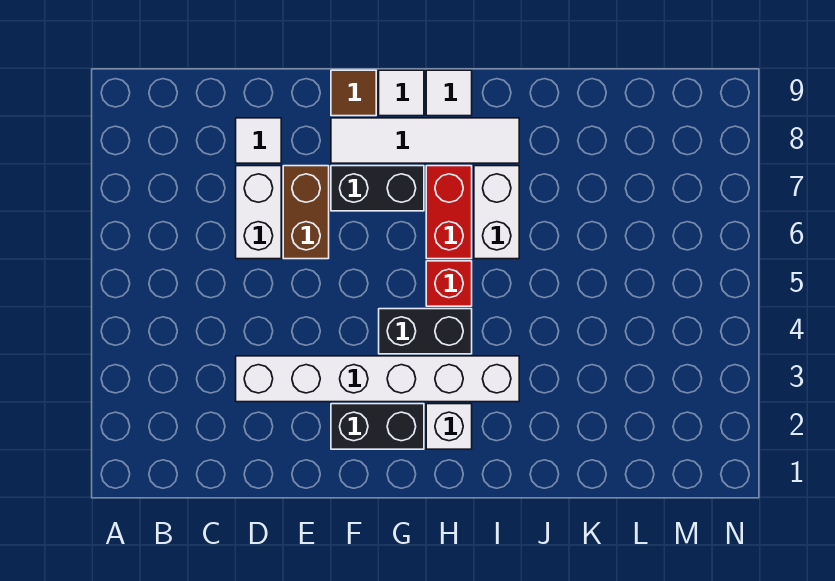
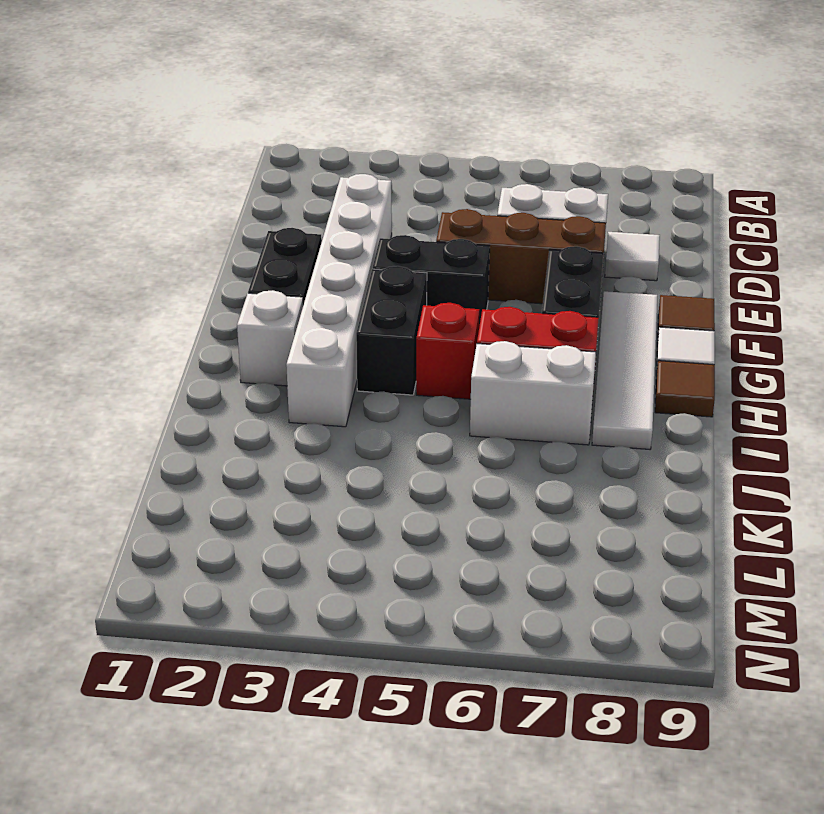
brown brick E6:E7 level 1 -> brown brick E5:E7 level 1
none -> black brick F4:F5 level 1
white tile H9 level 1 -> brown tile H9 level 1

